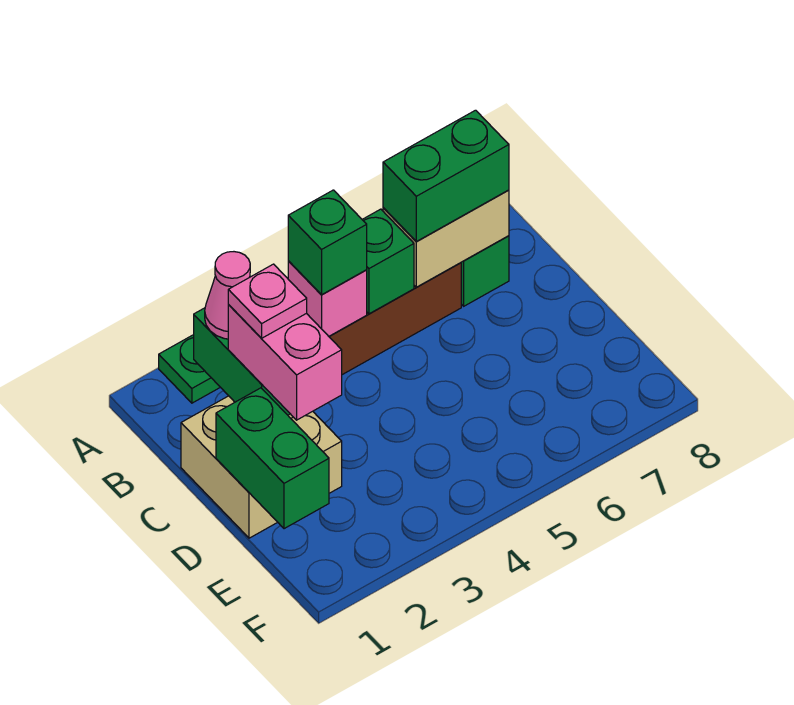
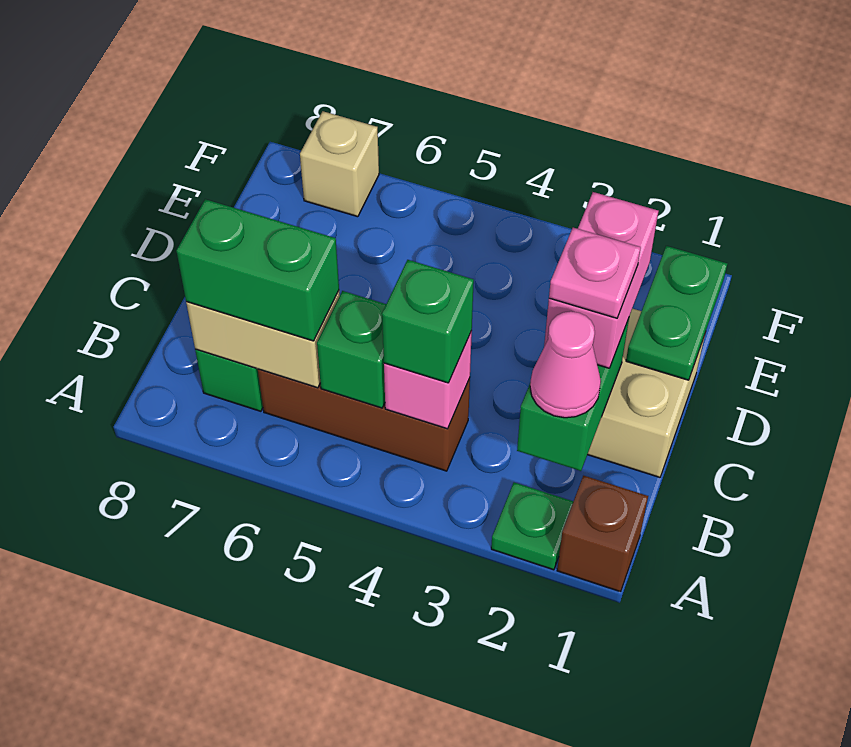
none -> brown brick A1 level 1
green brick D1:E1 level 2 -> green plate D1:E1 level 2
none -> tan brick F7 level 1

